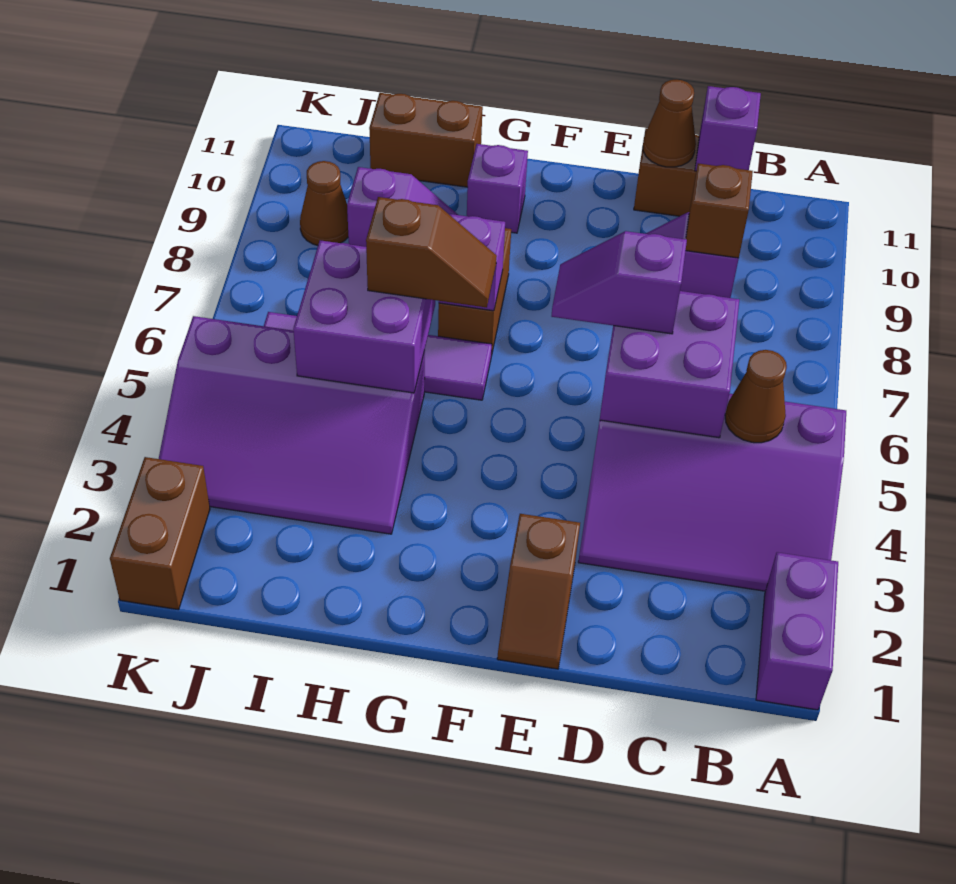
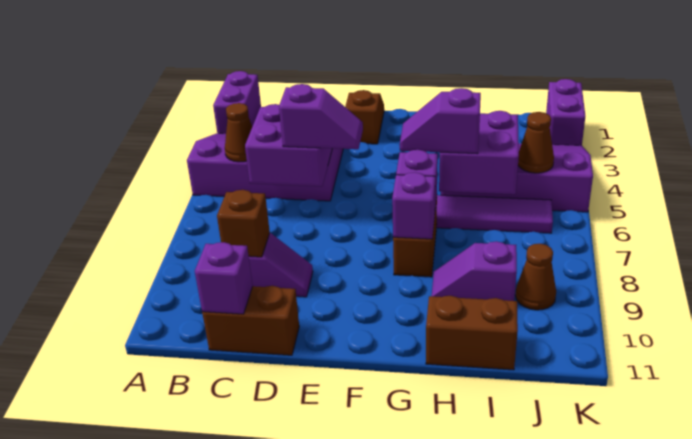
brown cone D11 level 2 -> brown cone J5 level 2
brown slope G6:H6 level 3 top H -> purple slope G6:H6 level 3 top H
purple brick G10 level 1 -> purple brick G8 level 2
brown brick K1:K2 level 1 -> purple brick K1:K2 level 1

